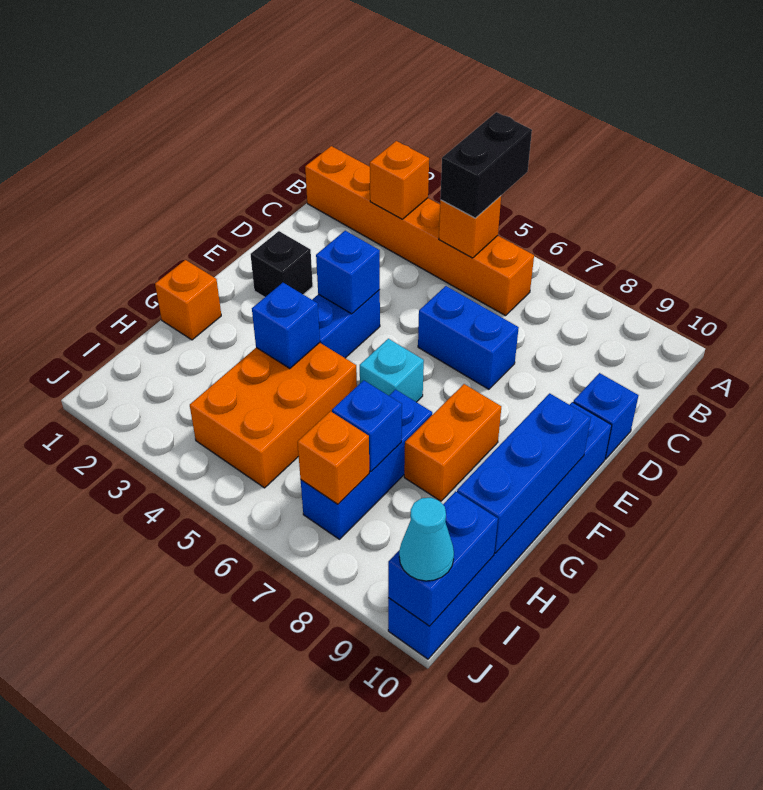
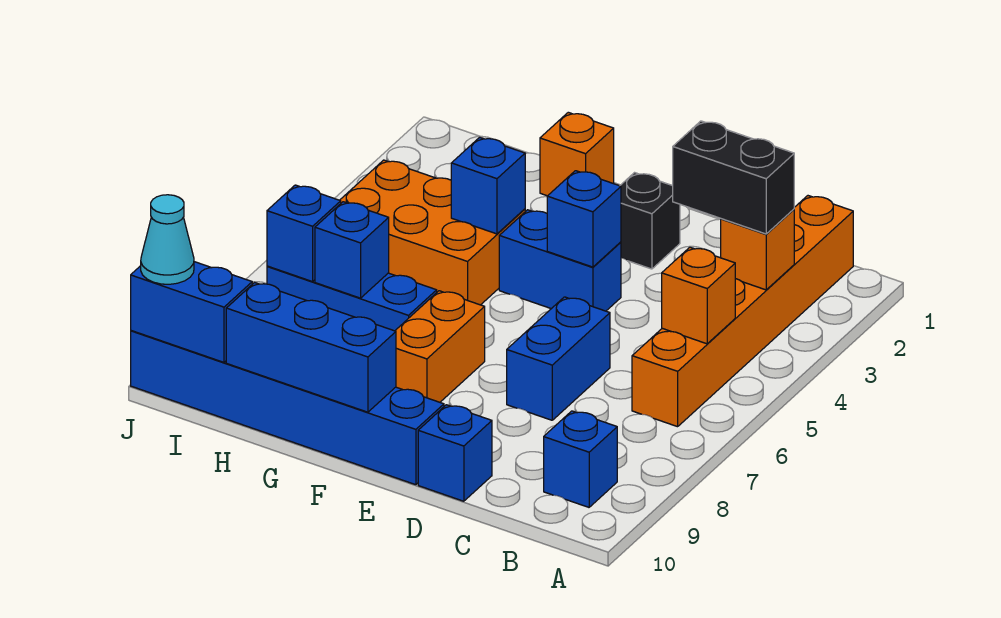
black brick A5:B5 level 3 -> black brick B3:C3 level 3
none -> blue brick B9 level 1
cyan brick F6 level 1 -> none
orange brick F8:G8 level 1 -> orange brick F7:F8 level 1
orange brick I7 level 2 -> blue brick I7 level 2

